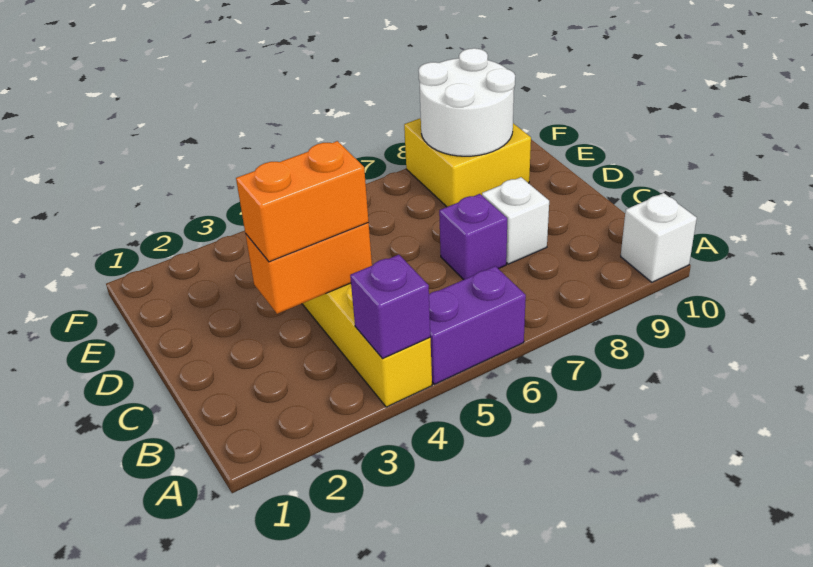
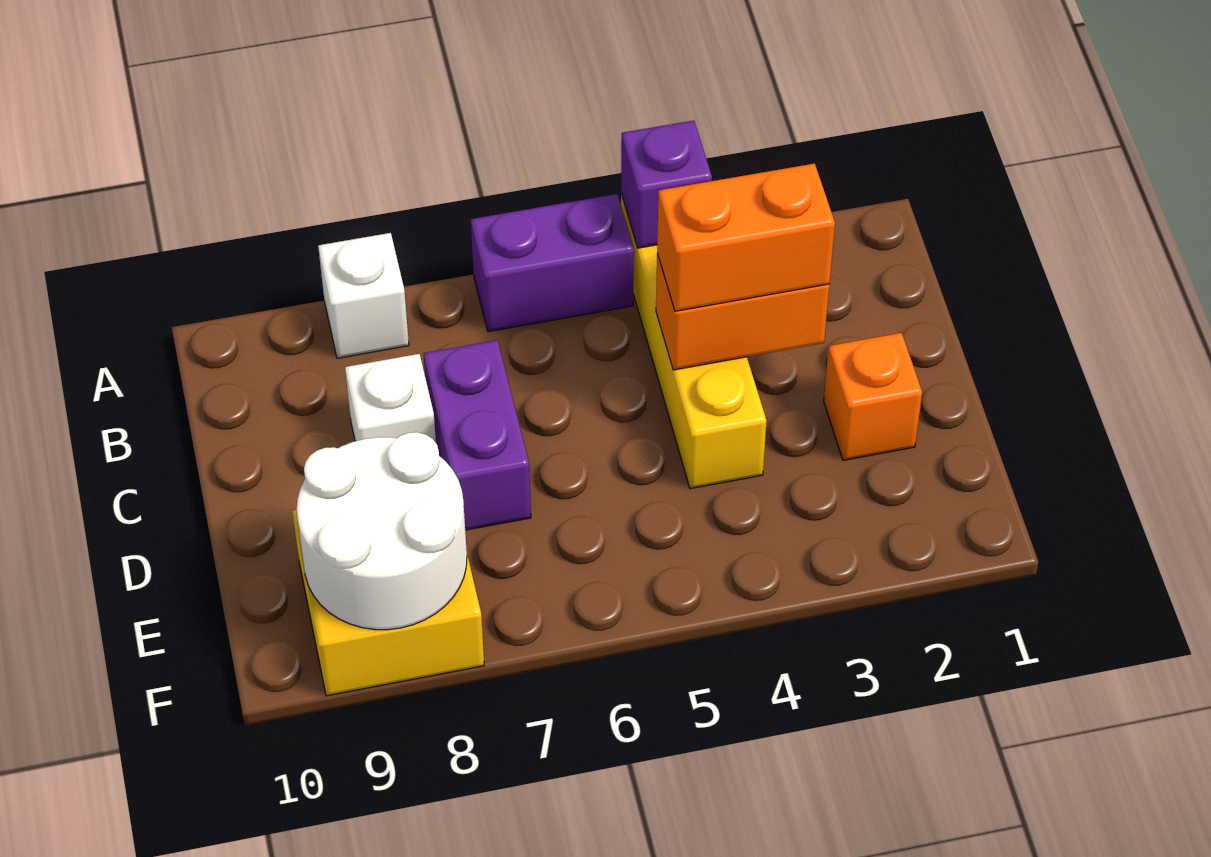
white brick A10 level 1 -> white brick A8 level 1
purple brick C7 level 1 -> purple brick C7:D7 level 1
none -> orange brick D2 level 1

